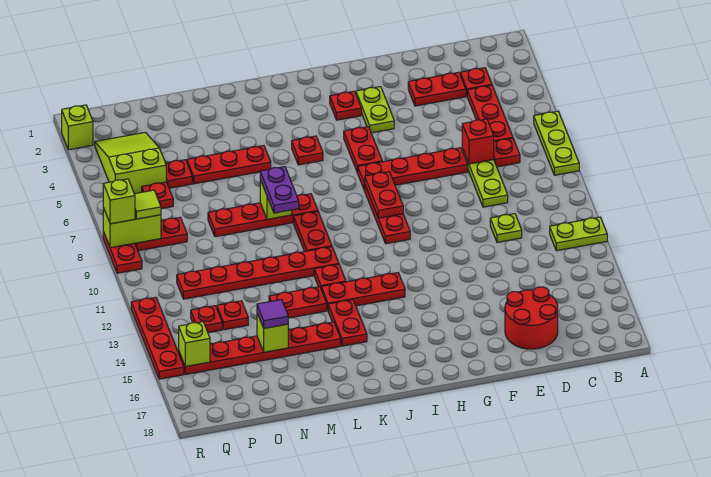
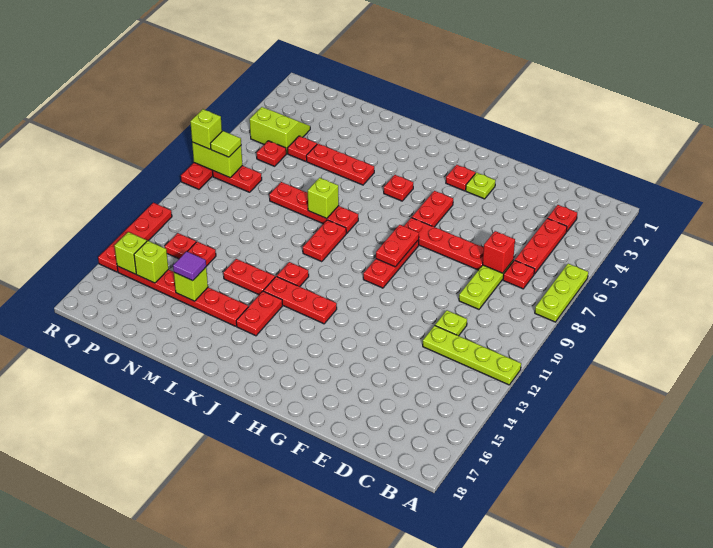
lime plate A12:B12 level 1 -> lime plate A12:D12 level 1
red plate D3:E3 level 1 -> none
red round brick D16:E17 level 1 -> none
lime plate G3:G4 level 1 -> lime plate G3 level 1
red plate K11:P11 level 1 -> none
purple plate L8:L9 level 3 -> none
lime slope P3:Q5 level 1 top 5 -> lime slope P4:Q5 level 1 top 5
lime brick R2 level 1 -> lime brick P15 level 2

